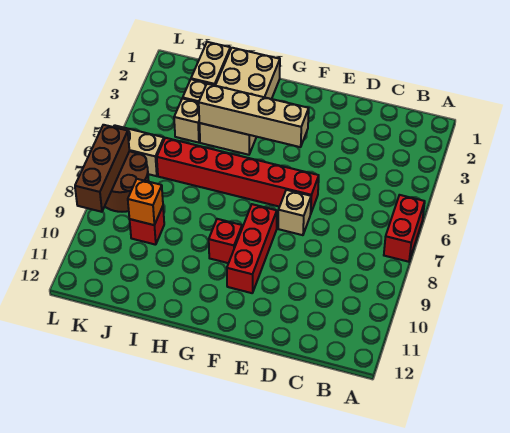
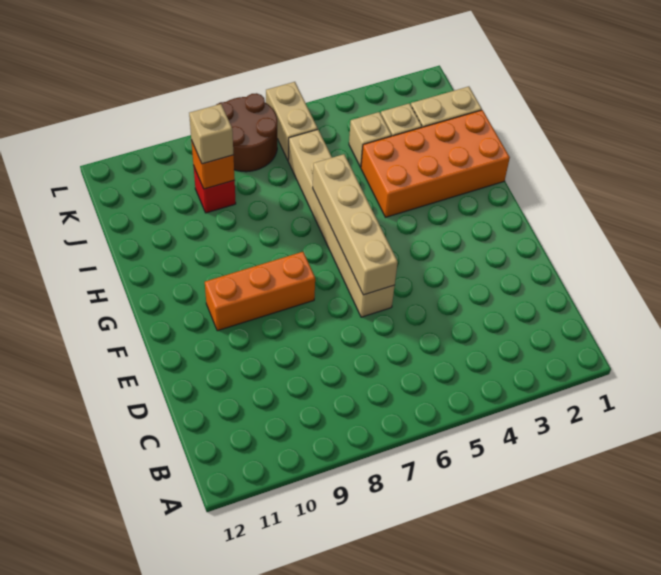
red brick A6:A7 level 1 -> none
red brick E6:J6 level 1 -> tan brick E6:J6 level 1
tan brick E7 level 1 -> tan brick J9 level 3
tan brick F4:I4 level 2 -> tan brick E6:H6 level 2
red brick F8:F10 level 1 -> orange brick F8:F10 level 1
red brick G9 level 1 -> none
tan brick H1:I4 level 1 -> orange brick H1:I4 level 1
brown brick L7:L9 level 2 -> none

